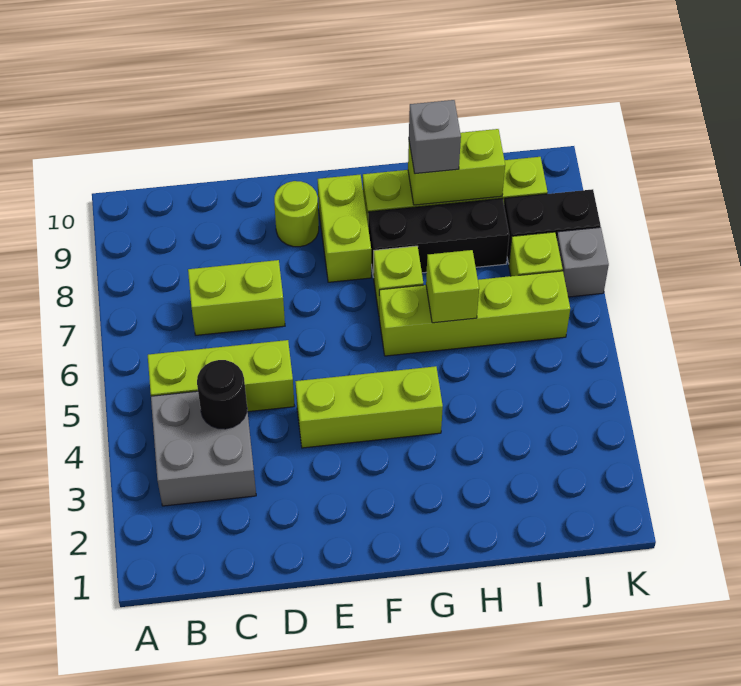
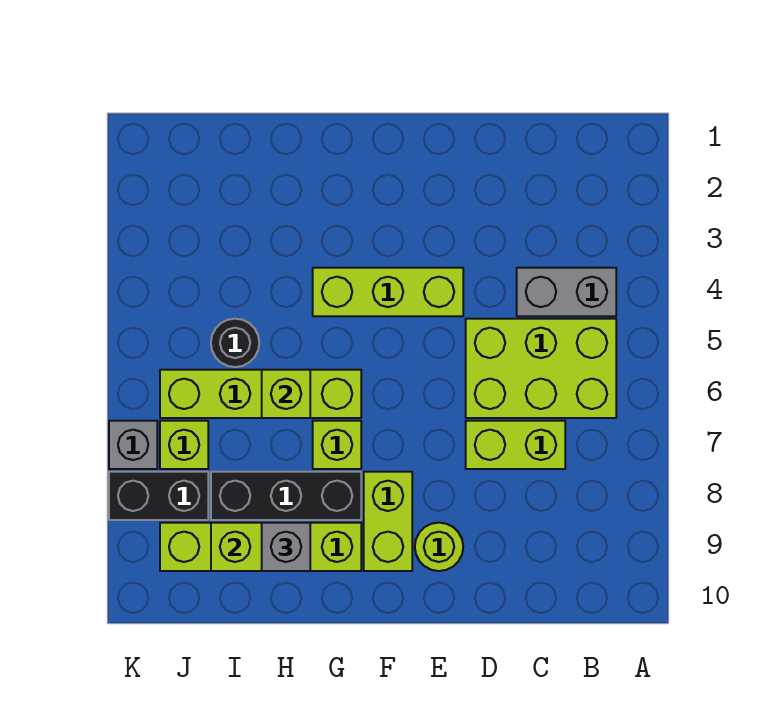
grey brick B3:C4 level 1 -> grey brick B4:C4 level 1
lime brick B5:D5 level 1 -> lime brick B5:D6 level 1
black round brick C4 level 2 -> black round brick I5 level 1

